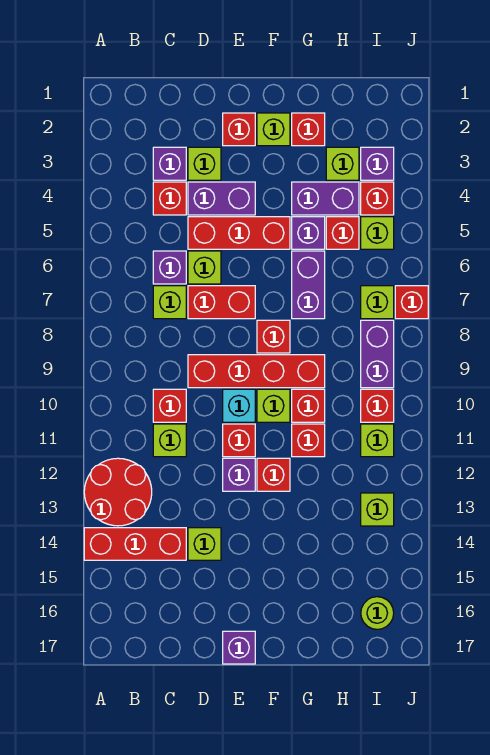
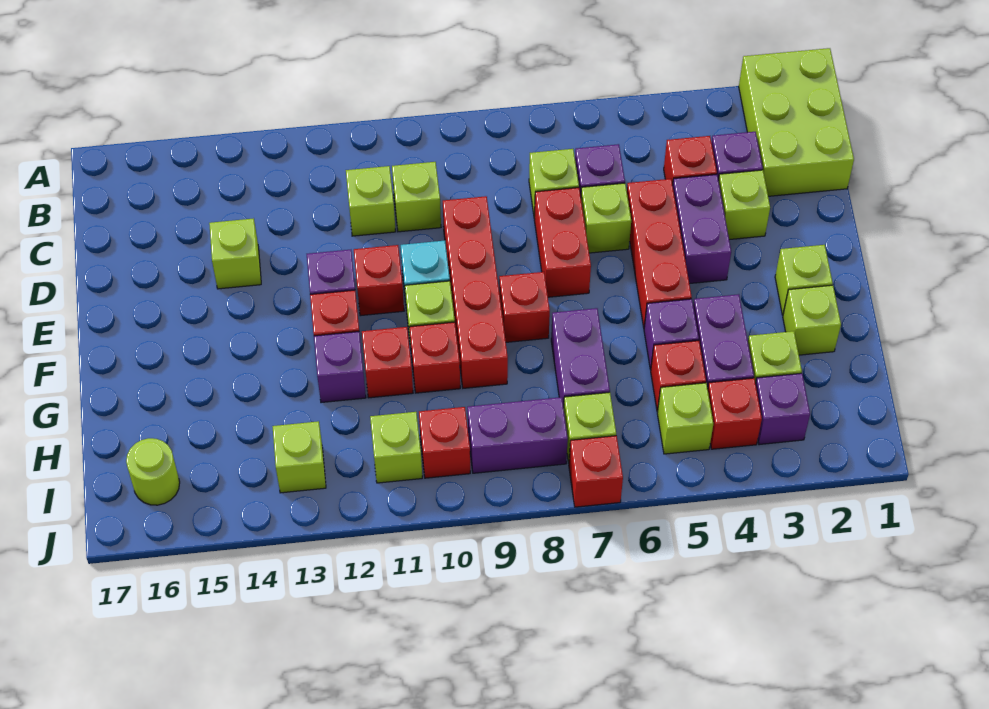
none -> lime brick A1:C2 level 1
red round brick A12:B13 level 1 -> none
red brick A14:C14 level 1 -> none
red brick C10 level 1 -> lime brick C10 level 1
red brick E2 level 1 -> none
purple brick E17 level 1 -> purple brick G12 level 1
red brick G2 level 1 -> lime brick G2 level 1
purple brick G6:G7 level 1 -> purple brick G7:H7 level 1

